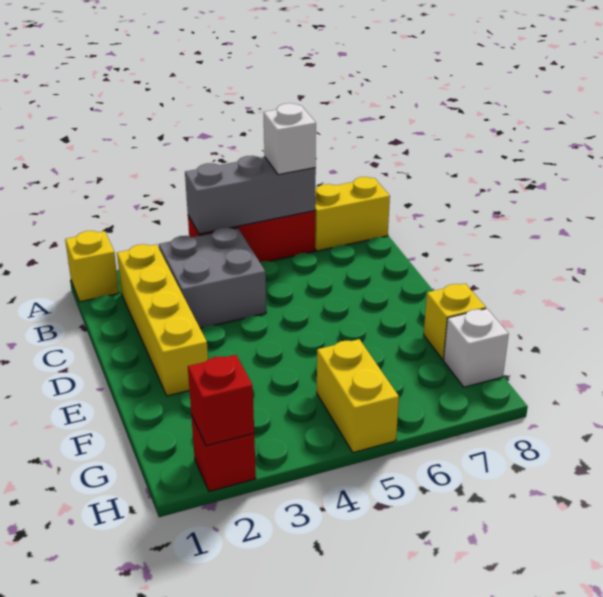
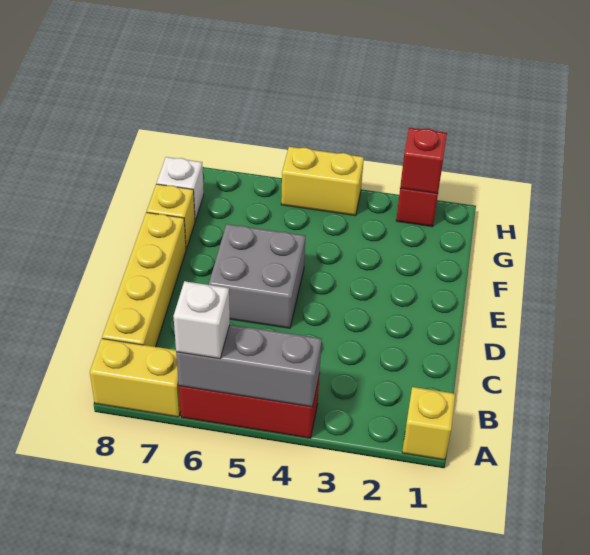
yellow brick B2:E2 level 1 -> yellow brick B8:E8 level 1
grey brick B3:C4 level 1 -> grey brick D5:E6 level 1
yellow brick G5:H5 level 1 -> yellow brick H4:H5 level 1

